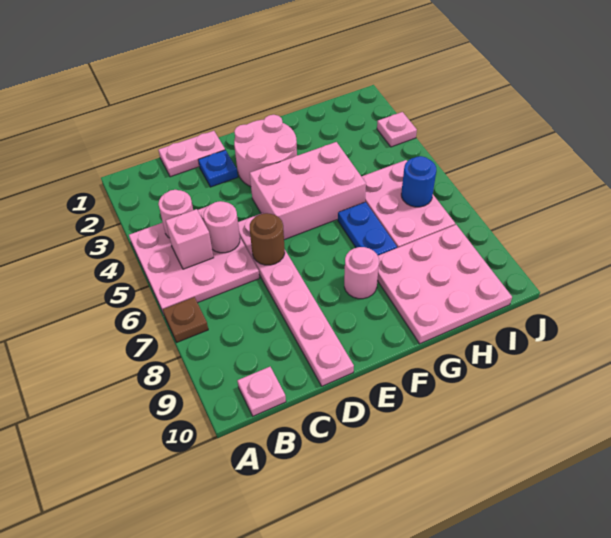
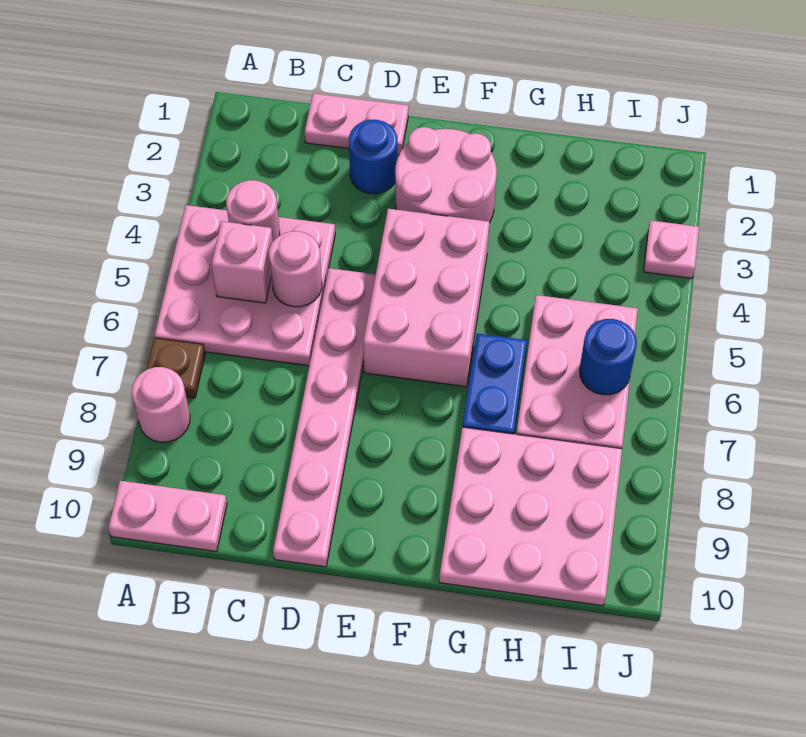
pink plate B10 level 1 -> pink plate A10:B10 level 1
blue plate D2 level 1 -> blue round brick D2 level 1
brown round brick D6 level 2 -> none
pink brick E4:G5 level 1 -> pink brick E4:F6 level 1
pink round brick F8 level 1 -> pink round brick A8 level 1

